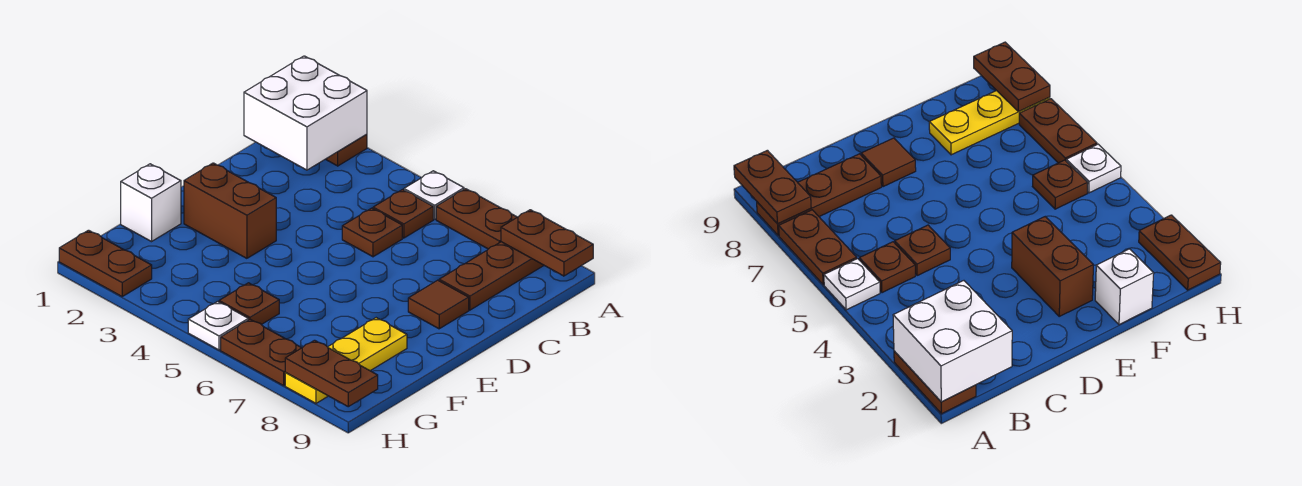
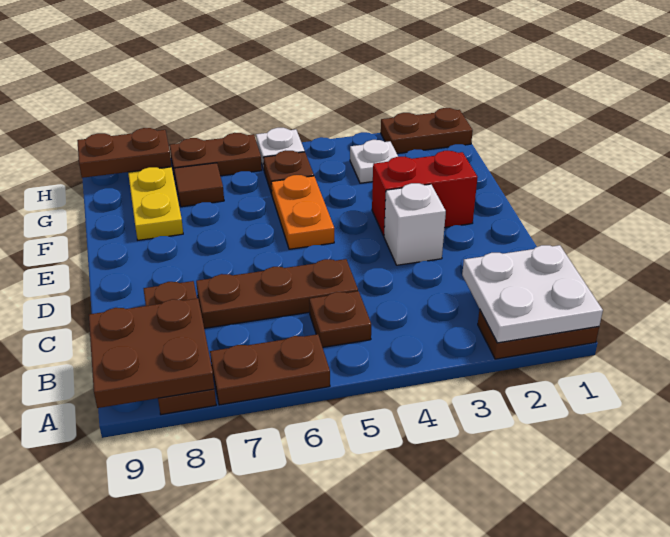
white brick A1:B2 level 2 -> white plate A1:B2 level 2
white plate A5 level 1 -> white plate G3 level 1
brown plate A8:A9 level 2 -> brown plate A8:B9 level 2
brown plate C5 level 1 -> brown plate C5:C7 level 1
brown tile D8 level 1 -> brown tile G7 level 1
brown brick E2:E3 level 1 -> red brick E2:E3 level 1
none -> orange plate E5:F5 level 1
white brick F1 level 1 -> white brick D3 level 1

